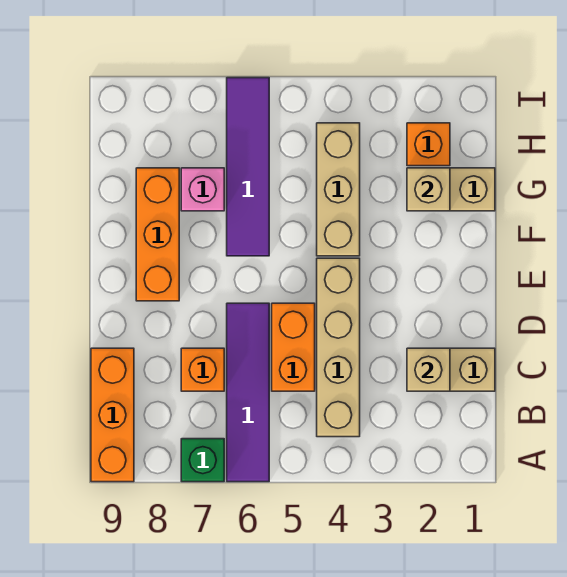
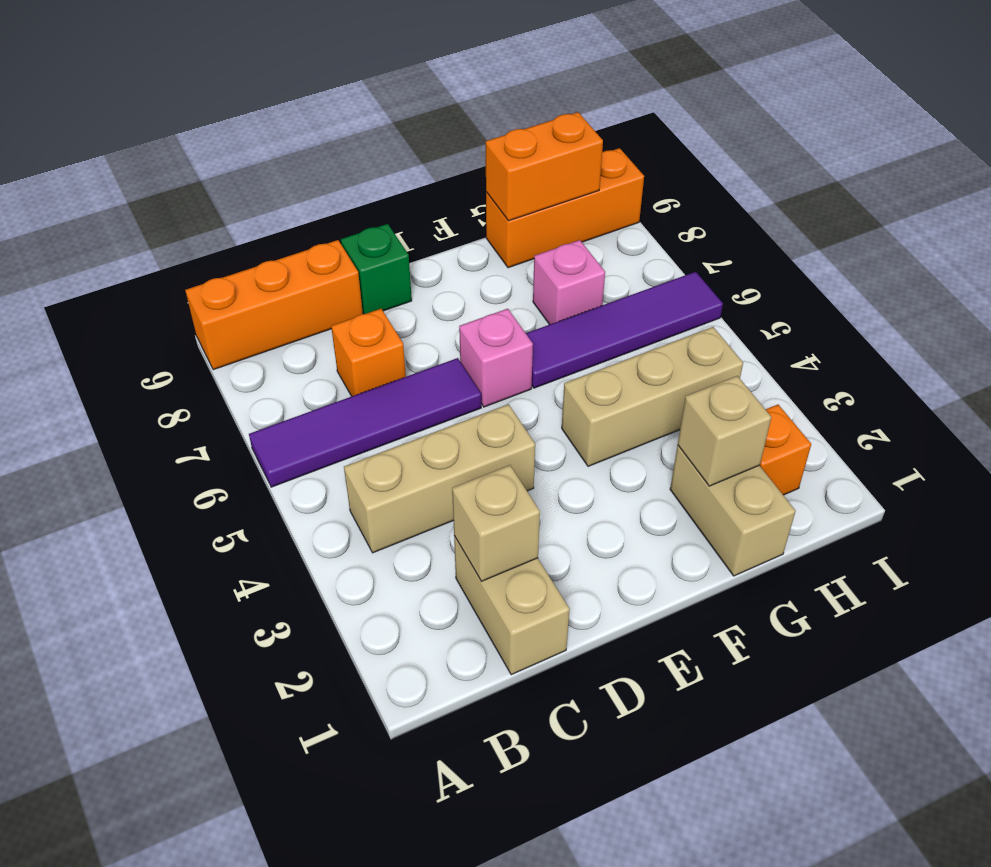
green brick A7 level 1 -> green brick D9 level 1
tan brick B4:E4 level 1 -> tan brick B4:D4 level 1
orange brick C5:D5 level 1 -> orange brick G9:H9 level 2
none -> pink brick E6 level 1
orange brick E8:G8 level 1 -> orange brick G9:I9 level 1

